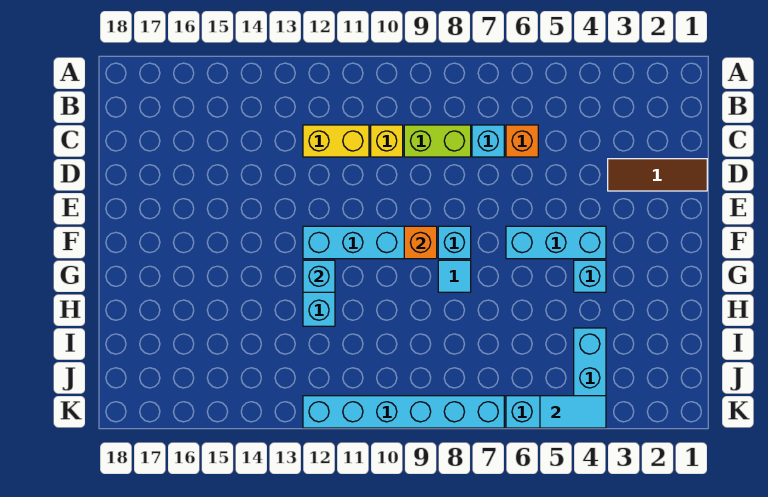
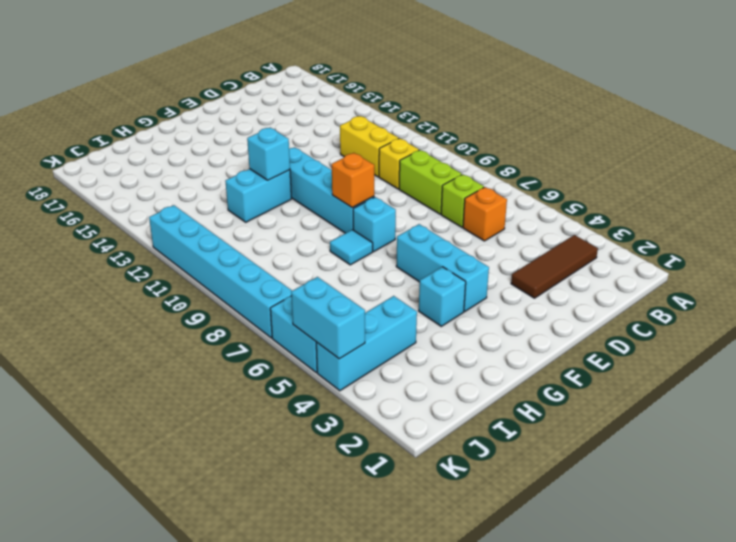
cyan brick C7 level 1 -> lime brick C7 level 1
brown tile D1:D3 level 1 -> brown tile B3:D3 level 1
cyan tile K4:K5 level 2 -> cyan brick K4:K5 level 2

